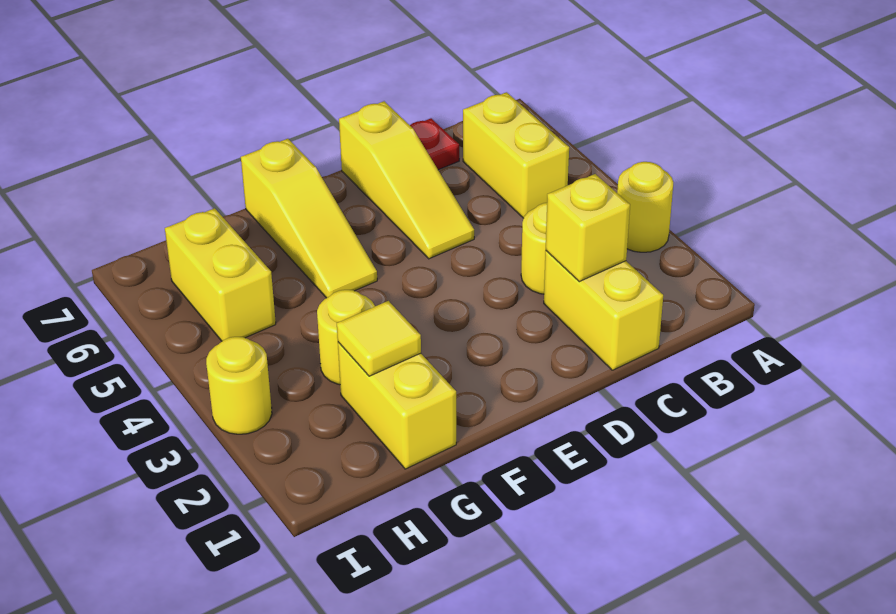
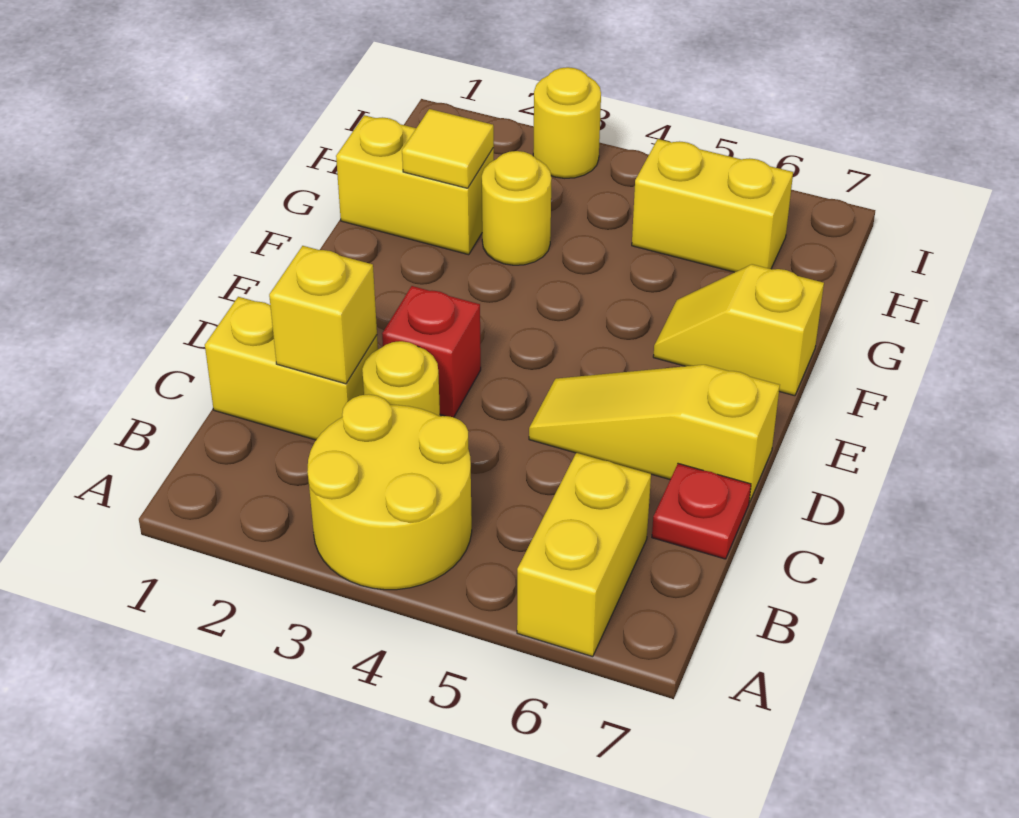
yellow round brick A3 level 1 -> yellow round brick A3:B4 level 1
yellow brick B5:B6 level 1 -> yellow brick A6:B6 level 1
none -> red brick D3 level 1
yellow slope F5:F7 level 1 top 7 -> yellow slope F6:F7 level 1 top 7

